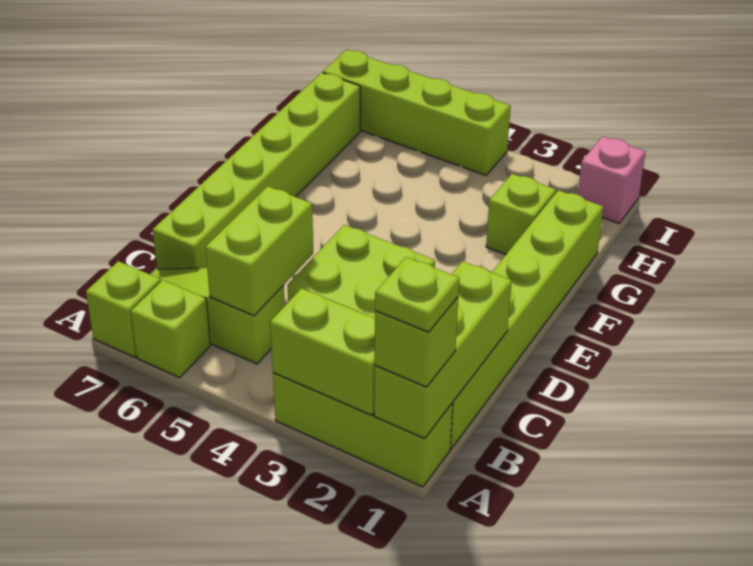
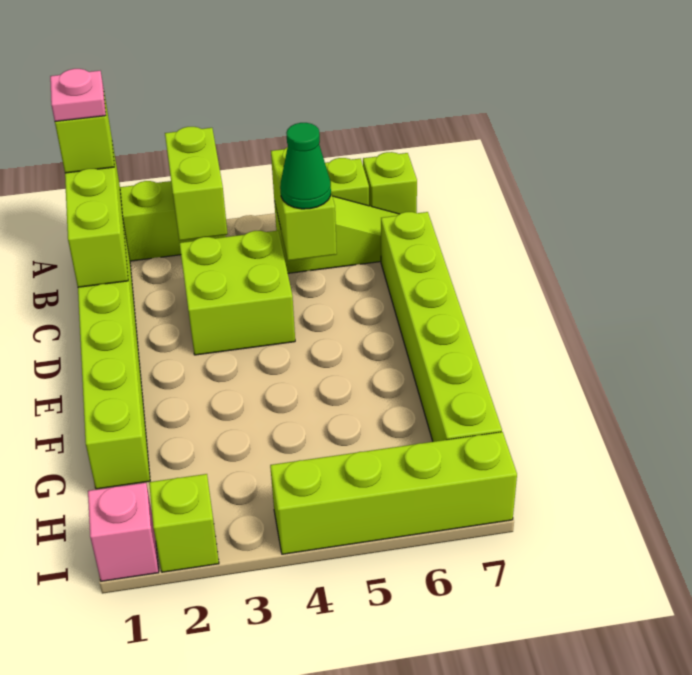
lime plate A1 level 4 -> pink plate A1 level 4
lime brick A2:A3 level 2 -> lime brick A3:B3 level 2
none -> green cone C5 level 3
lime brick G2 level 1 -> lime brick I2 level 1

